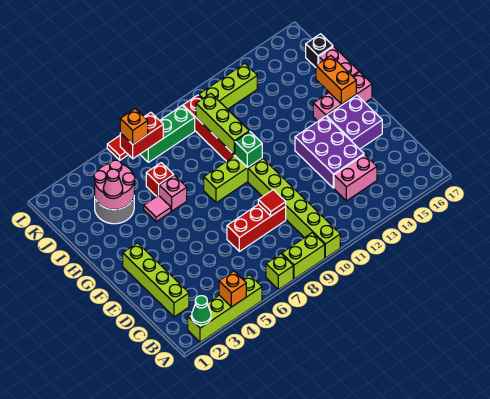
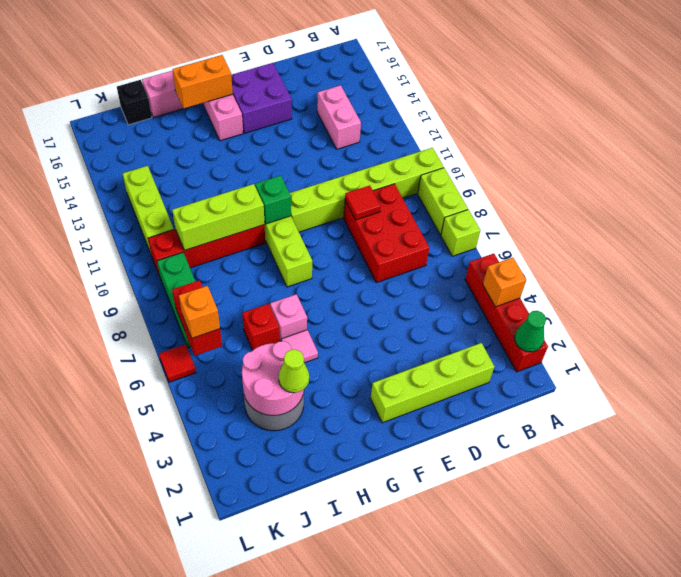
lime brick A2:A5 level 1 -> red brick A2:A5 level 1
red brick D7:D9 level 1 -> red brick C7:D9 level 1
purple brick D13:F14 level 1 -> none
pink cone I3 level 3 -> lime cone I3 level 3

